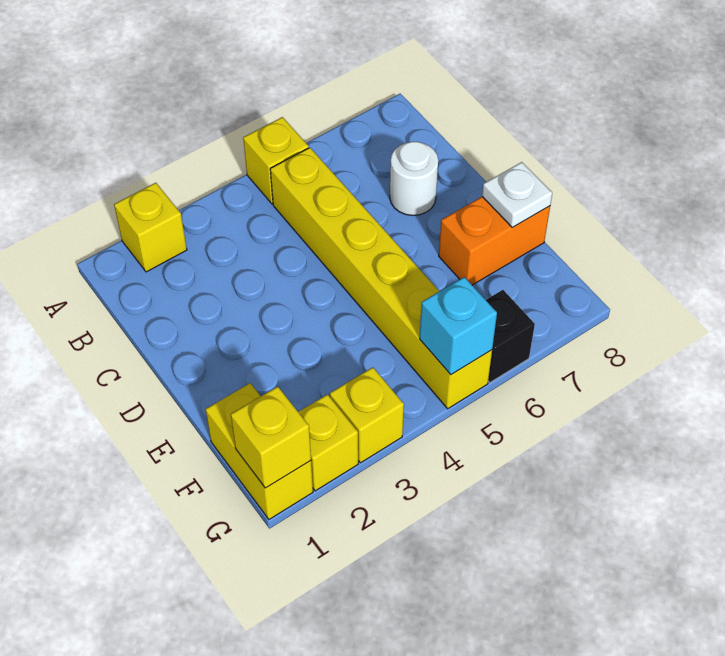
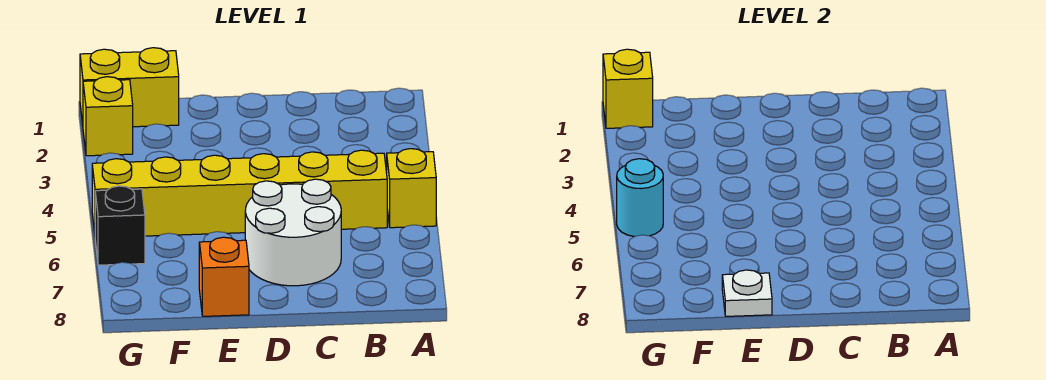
yellow brick A2 level 1 -> none
white round brick C7 level 1 -> white round brick C6:D7 level 1
orange brick E7:E8 level 1 -> orange brick E8 level 1
yellow brick G3 level 1 -> none
cyan brick G5 level 2 -> cyan round brick G5 level 2

